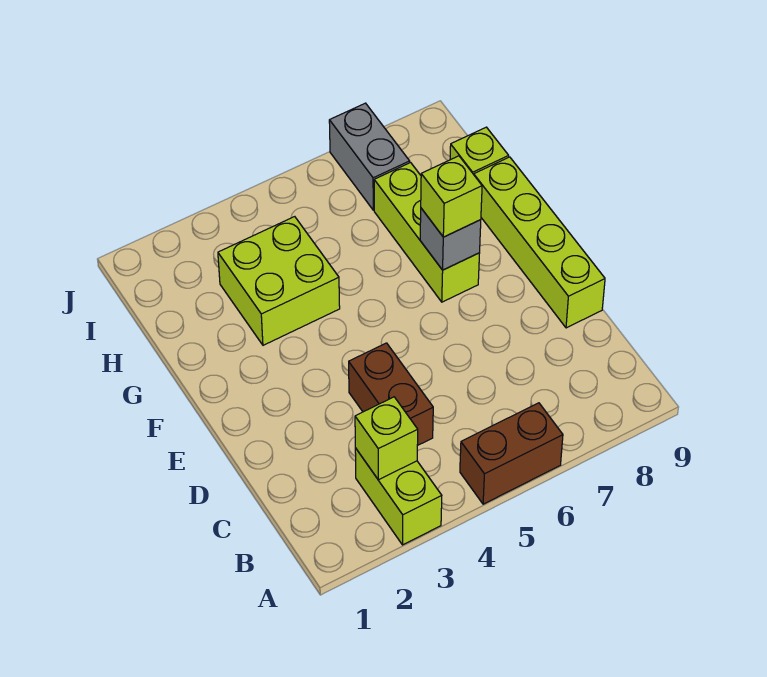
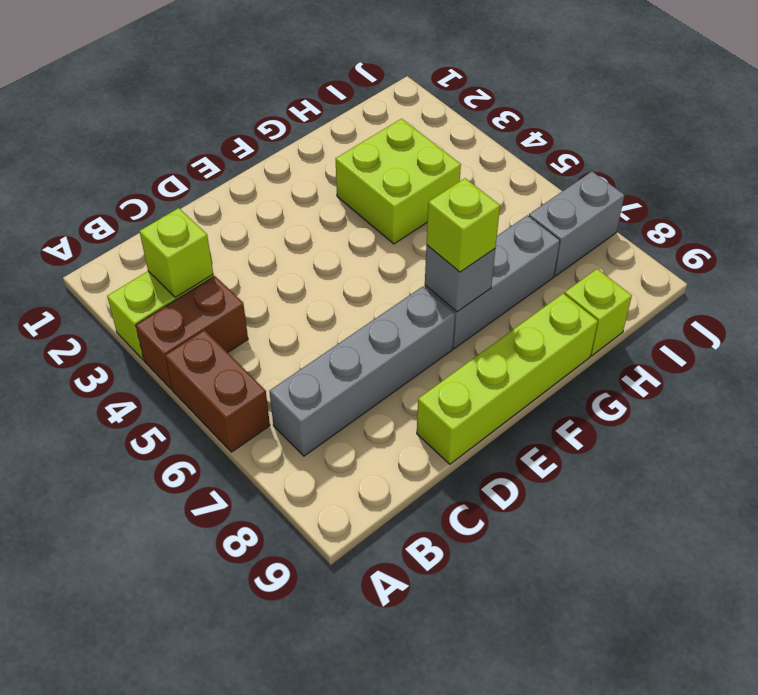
none -> grey brick B7:E7 level 1
brown brick C4:D4 level 1 -> brown brick A4:B4 level 1
lime brick F7:H7 level 1 -> grey brick F7:H7 level 1

